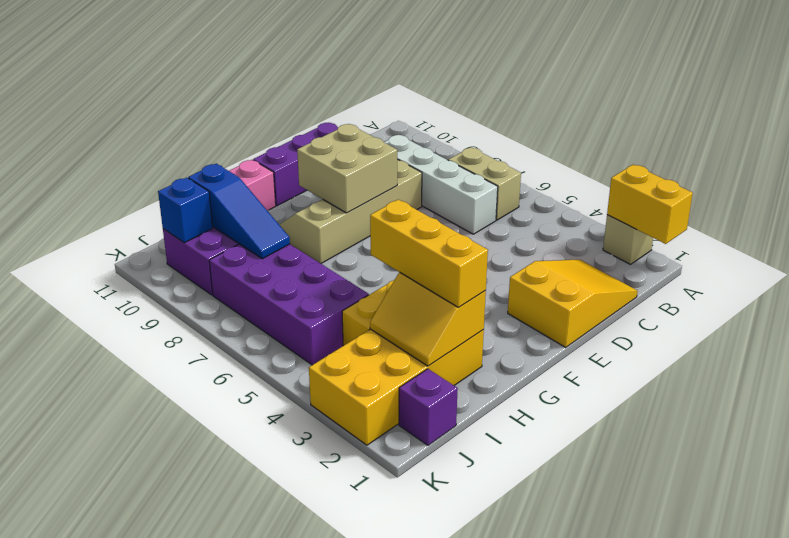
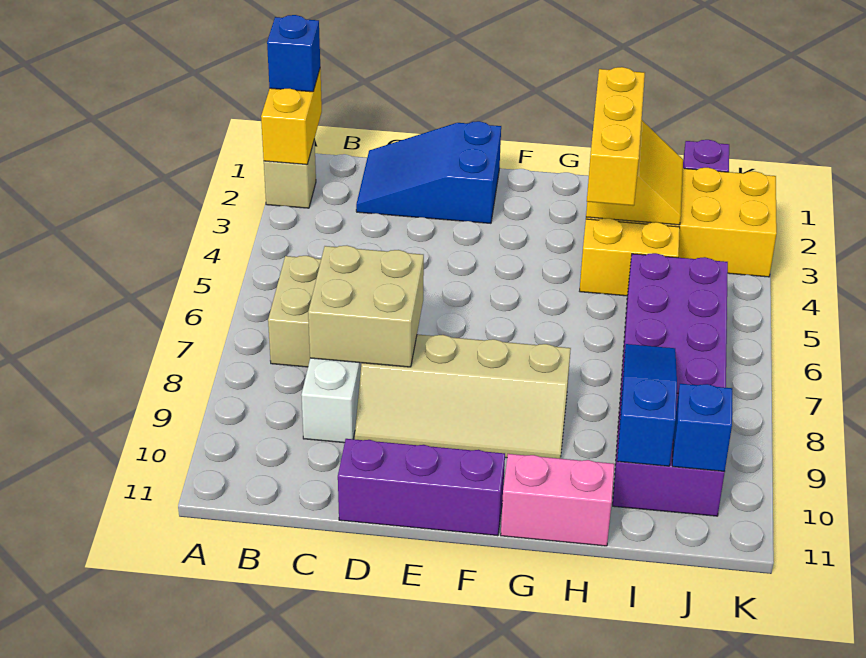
none -> blue brick A1 level 3
yellow slope C1:E2 level 1 top E -> blue slope C1:E2 level 1 top E
tan brick E8:F9 level 2 -> tan brick C7:D8 level 2

